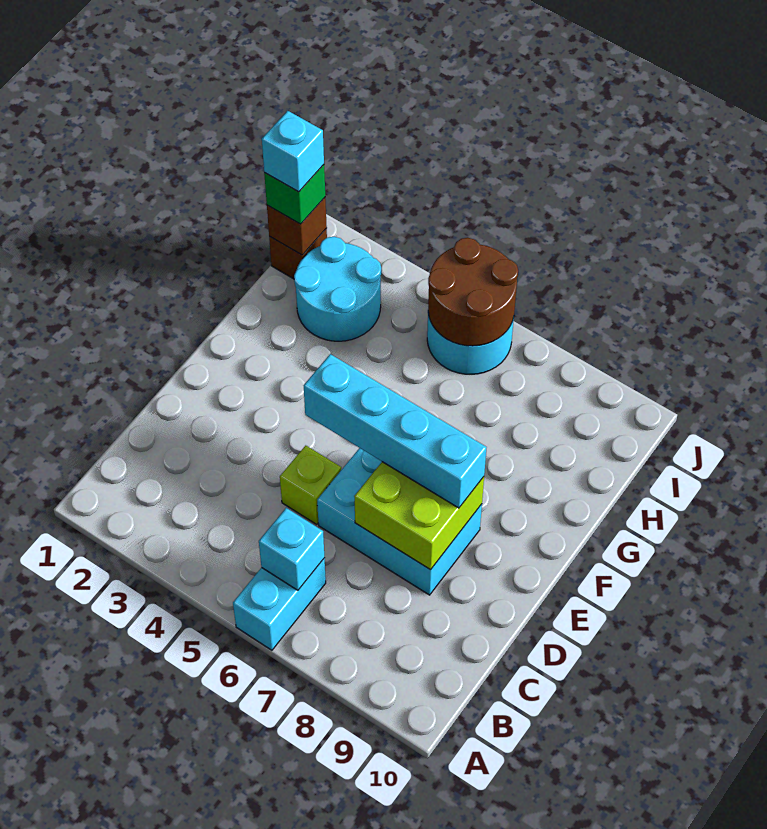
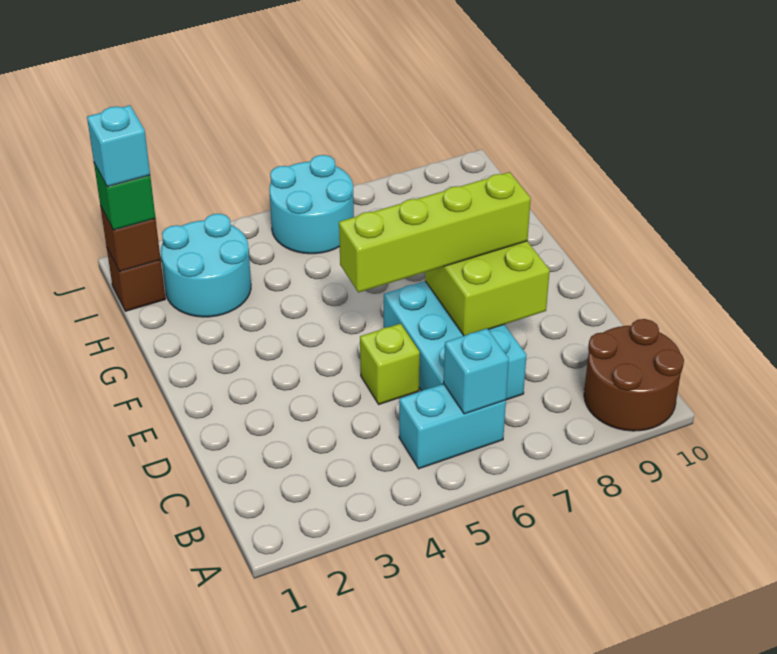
cyan brick A6:B6 level 1 -> cyan brick B5:B6 level 1
cyan brick D6:E8 level 1 -> cyan brick C6:E7 level 1
cyan brick E5:E8 level 3 -> lime brick E5:E8 level 3
brown round brick I5:J6 level 2 -> brown round brick A9:B10 level 1

